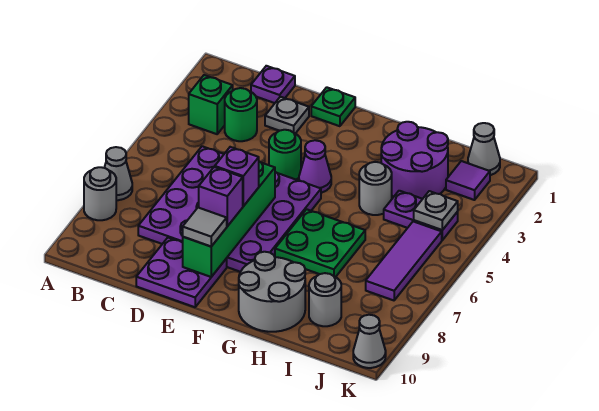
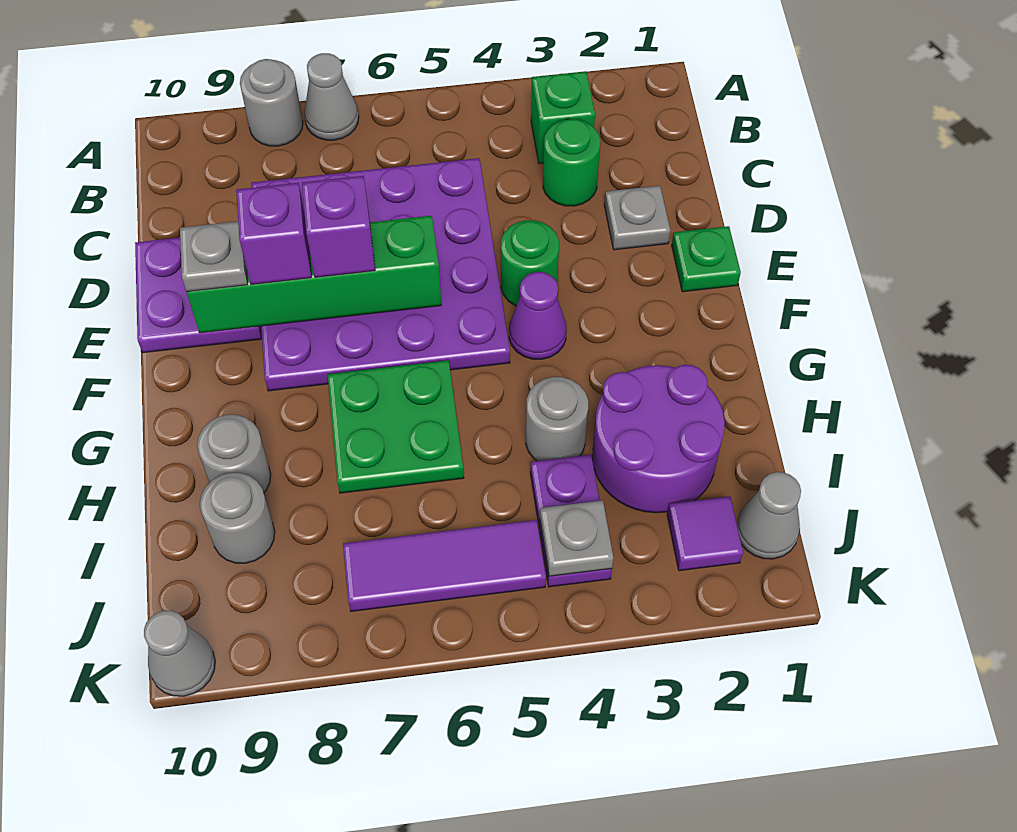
purple plate C1 level 1 -> none
grey tile E9 level 3 -> grey plate E9 level 3
grey round brick G9:H10 level 1 -> grey round brick H9 level 1

